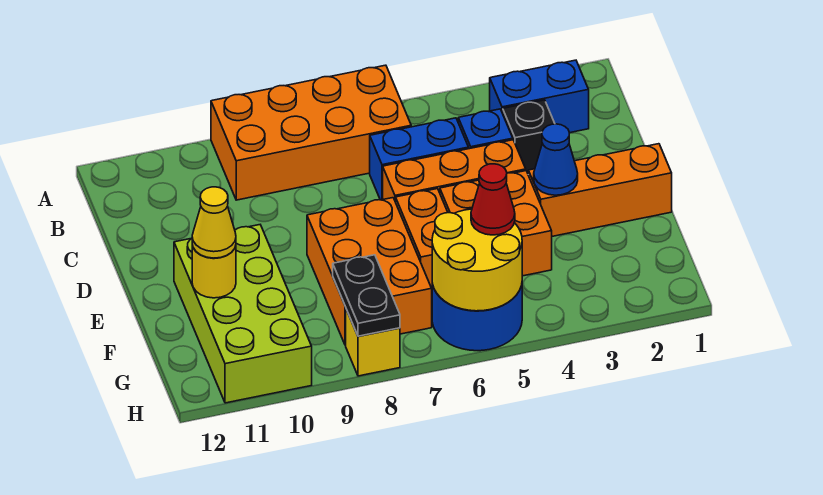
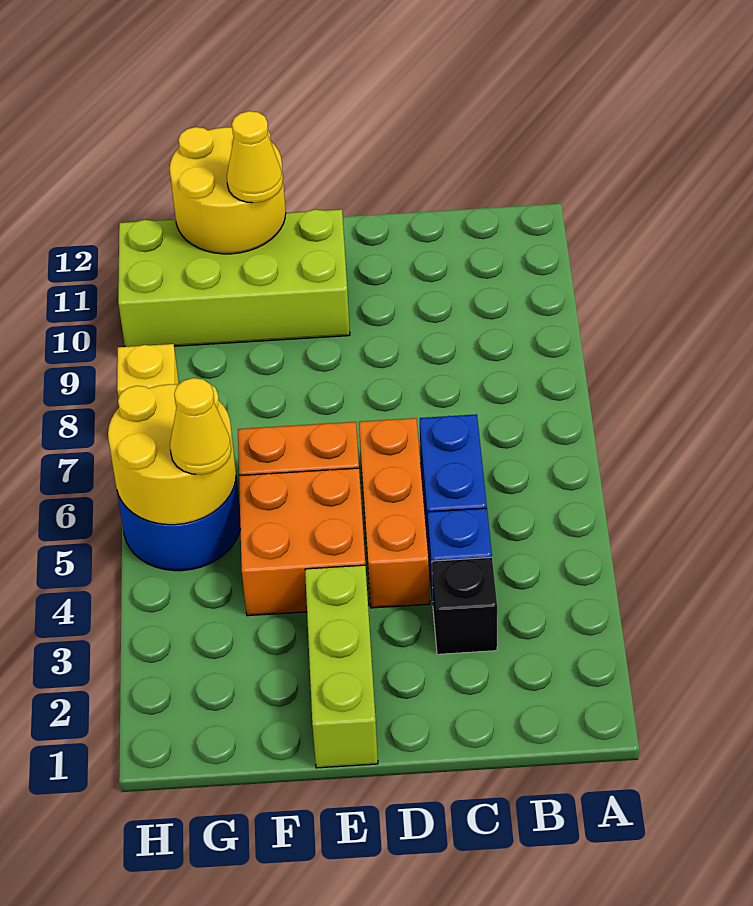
orange brick A6:B9 level 1 -> none
blue brick B2:B3 level 1 -> none
orange brick E1:E3 level 1 -> lime brick E1:E3 level 1
blue cone E3 level 2 -> none
orange brick E7:G8 level 1 -> none
yellow round brick F11 level 2 -> yellow round brick F11:G12 level 2
red cone G5 level 3 -> yellow cone G5 level 3
black plate G8:H8 level 2 -> none

